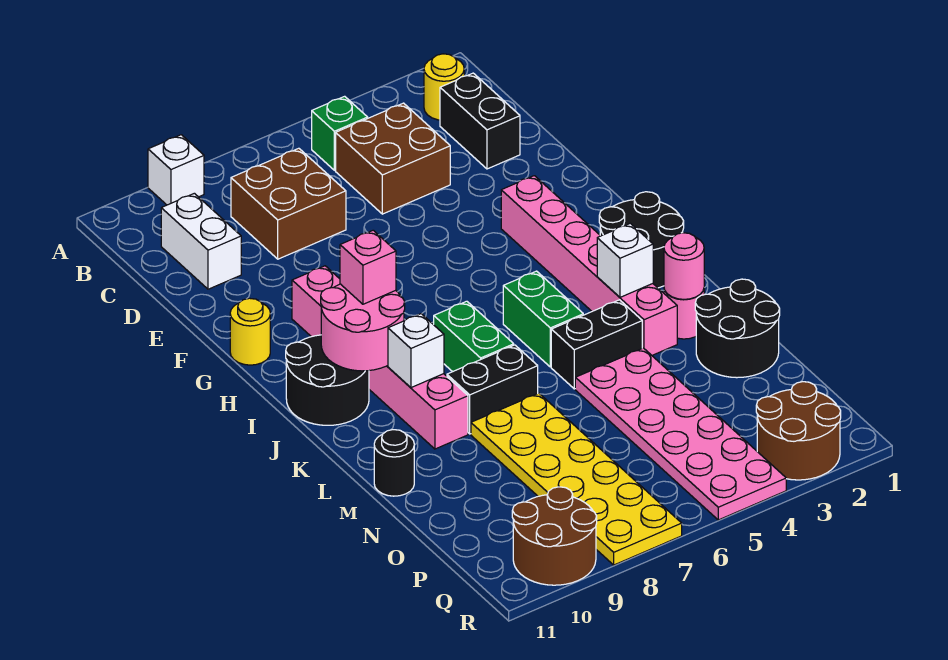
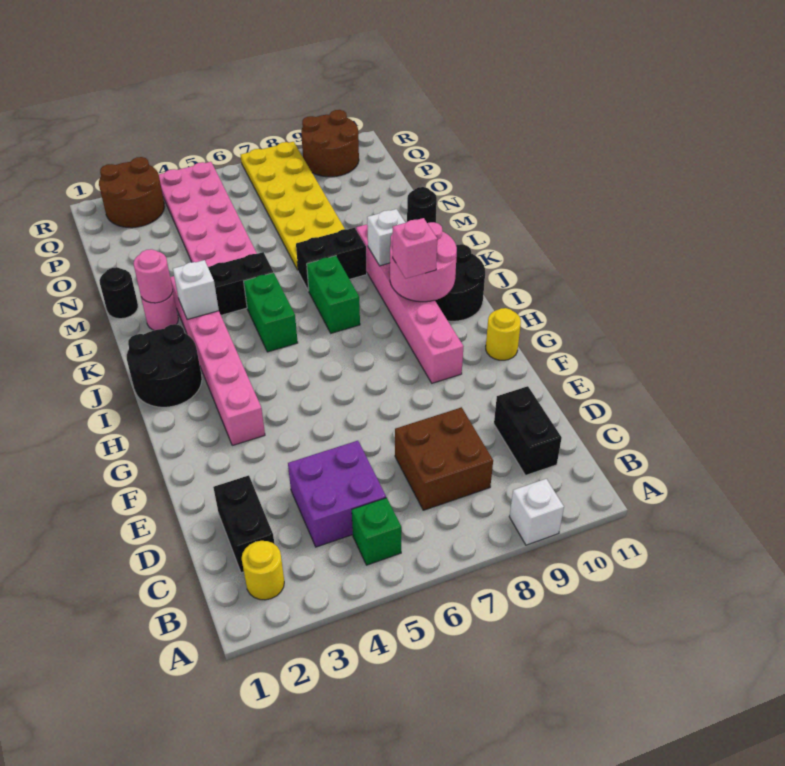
brown brick C4:D5 level 1 -> purple brick C4:D5 level 1
white brick C10:D10 level 1 -> black brick C10:D10 level 1
black round brick M1:N2 level 1 -> black round brick M1 level 1

